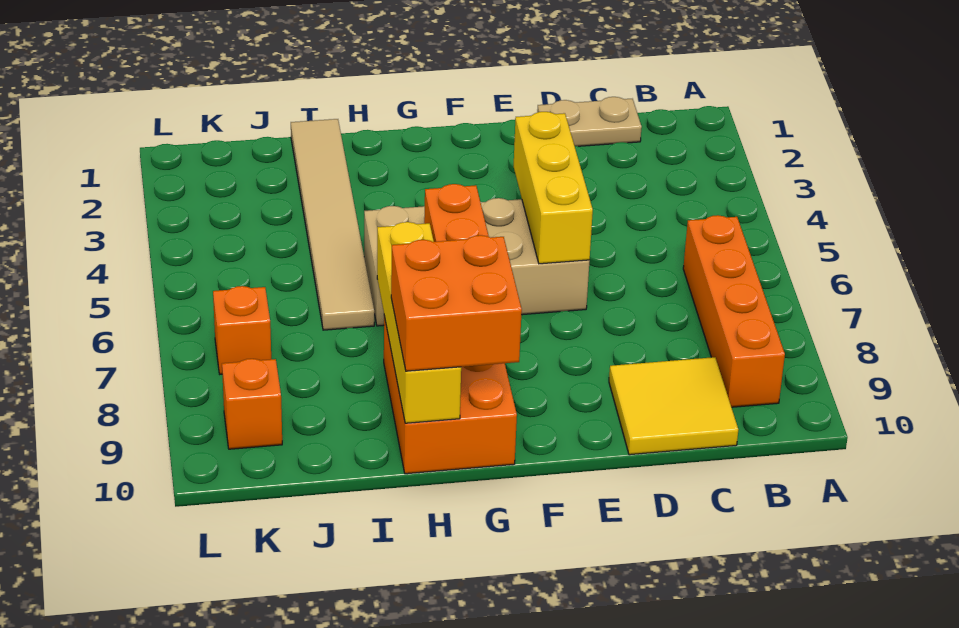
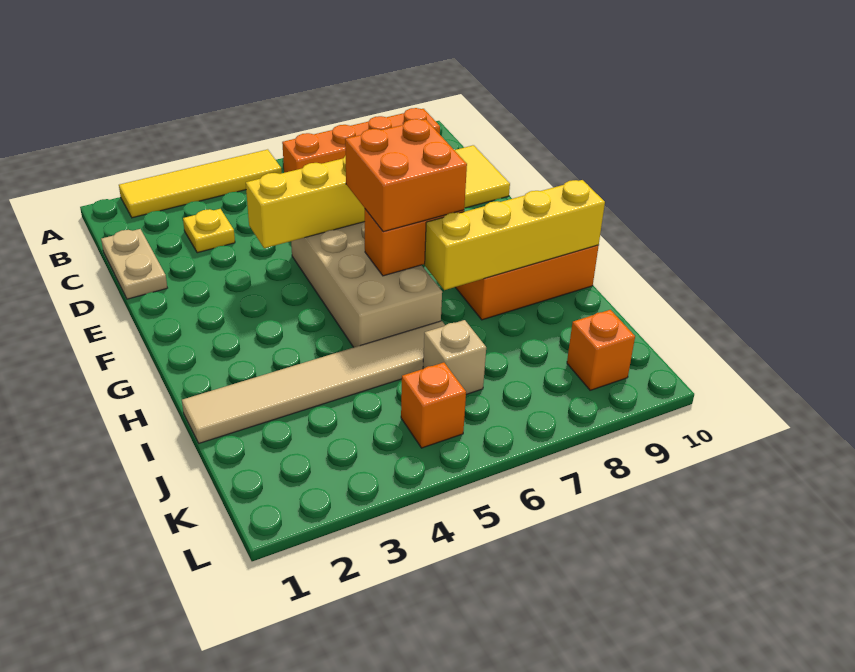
none -> yellow tile A2:A5 level 1
none -> yellow plate C3 level 1
orange brick G9:H10 level 3 -> orange brick F6:G7 level 3
none -> tan brick J6 level 1
orange brick K7 level 1 -> orange brick K5 level 1

